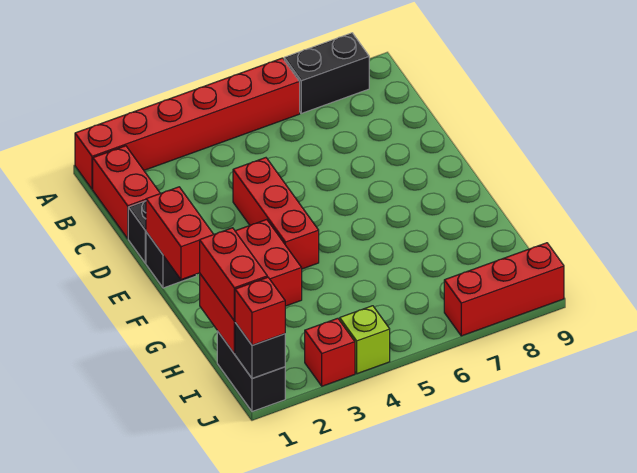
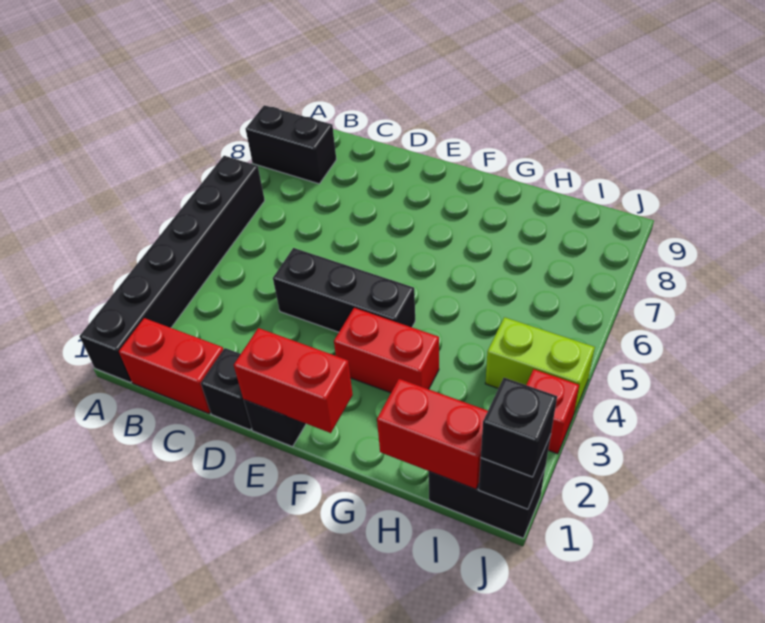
red brick A1:A6 level 1 -> black brick A1:A6 level 1
black brick A7:A8 level 1 -> black brick A8:B8 level 1
red brick D4:F4 level 1 -> black brick D4:F4 level 1
red brick H1:I1 level 3 -> none
red brick J1 level 3 -> black brick J1 level 3
lime brick J4 level 1 -> lime brick I4:J4 level 1
red brick J7:J9 level 1 -> none

